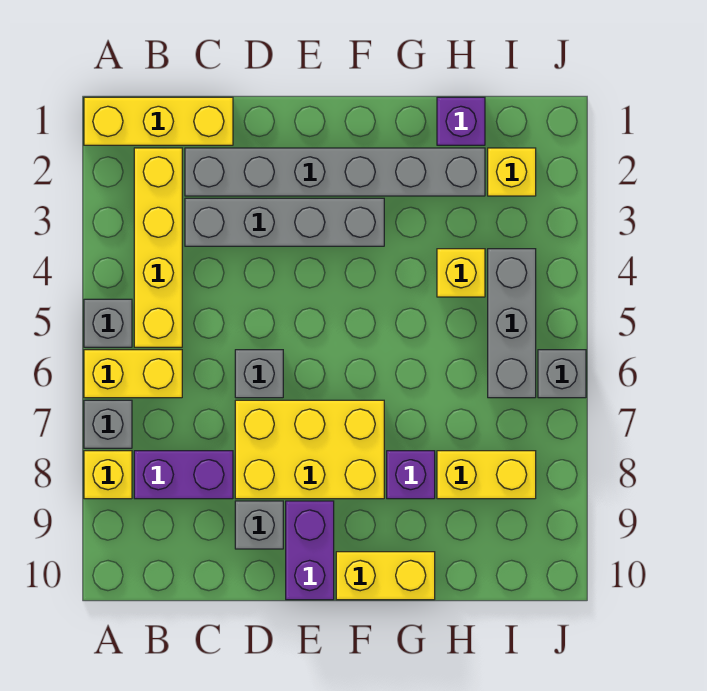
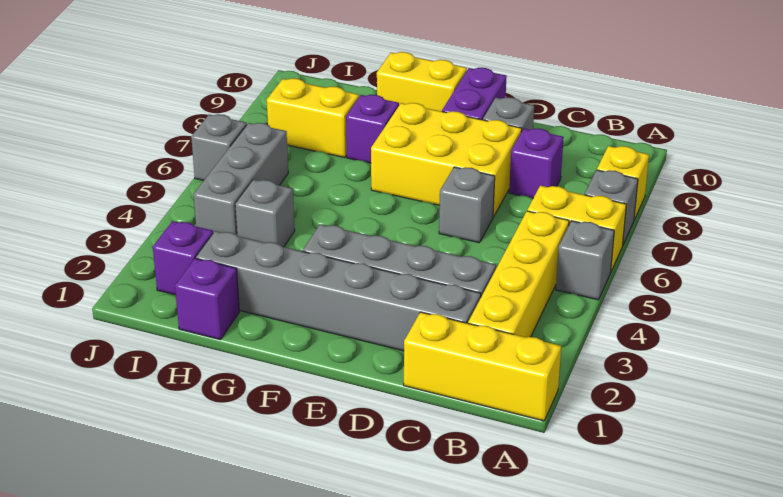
purple brick B8:C8 level 1 -> purple brick C8 level 1
yellow brick H4 level 1 -> grey brick H4 level 1
yellow brick I2 level 1 -> purple brick I2 level 1

